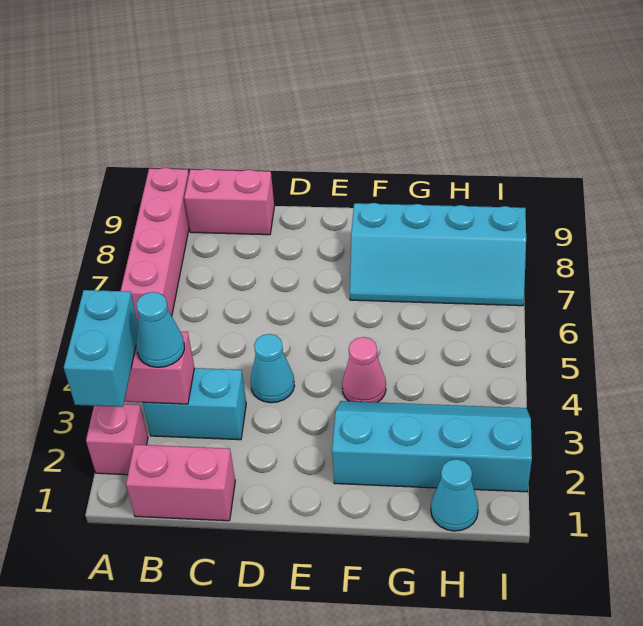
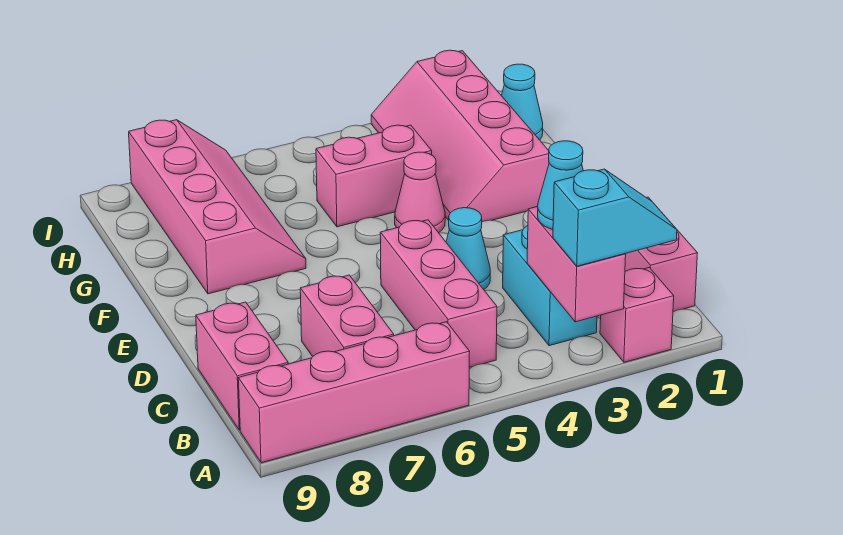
cyan brick A2:A3 level 3 -> cyan slope A2:A3 level 3 top 3
none -> pink brick B5:D5 level 1
none -> pink brick B7:C7 level 1
cyan slope F2:I3 level 1 top 2 -> pink slope F2:I3 level 1 top 2
cyan slope F7:I8 level 1 top 8 -> pink slope F7:I8 level 1 top 8
none -> pink brick G4:G5 level 1

